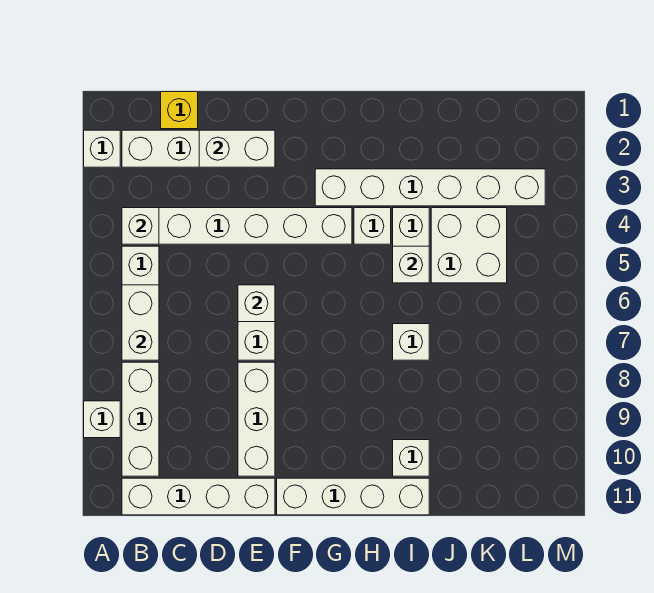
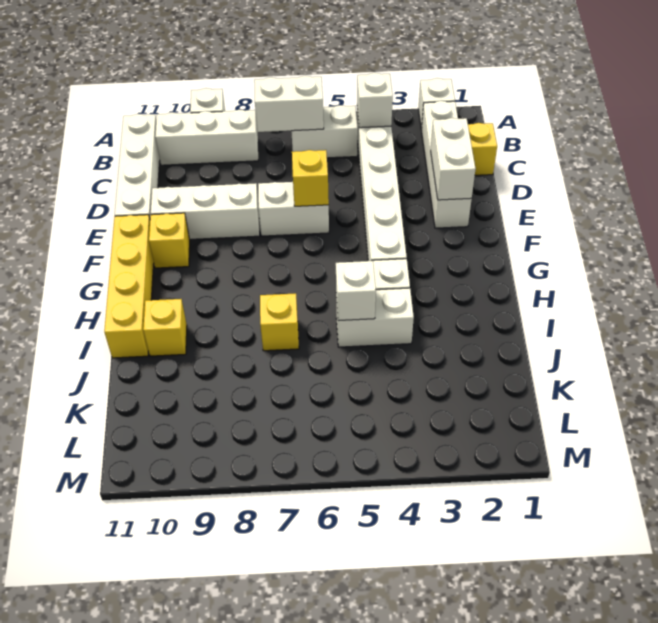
white brick E6 level 2 -> yellow brick E6 level 2
none -> yellow brick F10 level 1
white brick F11:I11 level 1 -> yellow brick F11:I11 level 1
white brick G3:L3 level 1 -> none
white brick I7 level 1 -> yellow brick I7 level 1
white brick I10 level 1 -> yellow brick I10 level 1
white brick J4:K5 level 1 -> none

